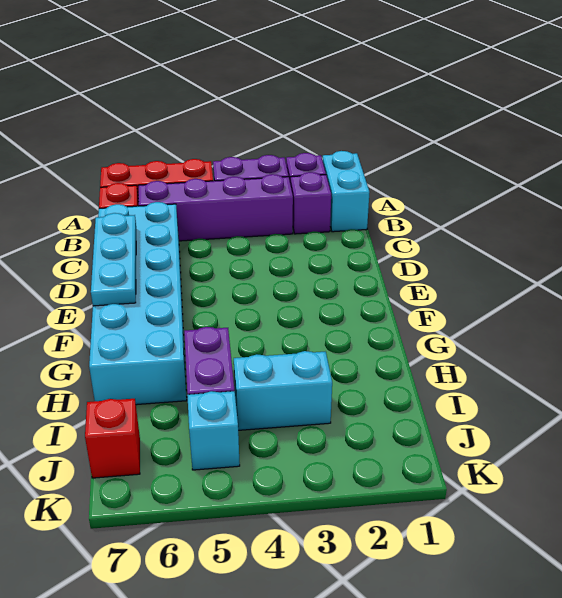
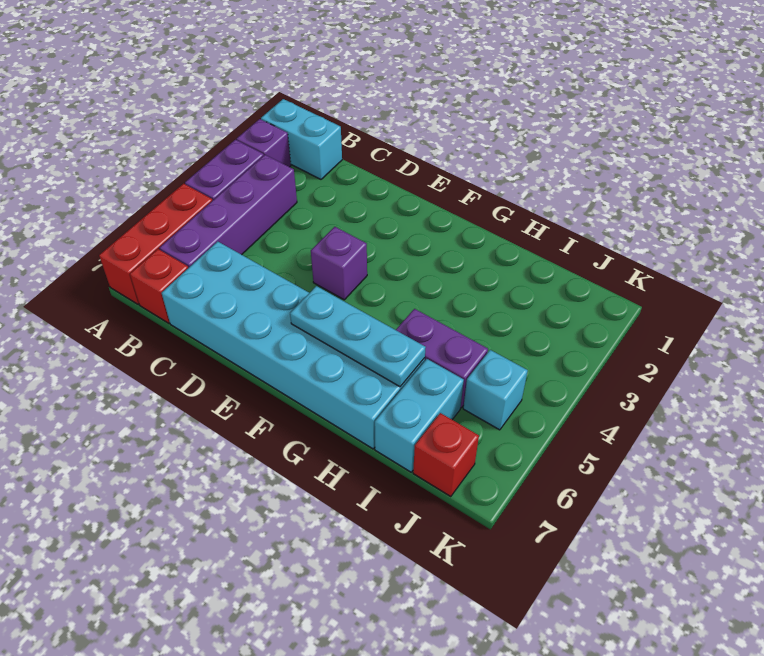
purple brick B2 level 1 -> purple brick E4 level 1
cyan plate D7:F7 level 2 -> cyan plate F6:H6 level 2
cyan brick I3:I4 level 1 -> cyan brick I6:I7 level 1

